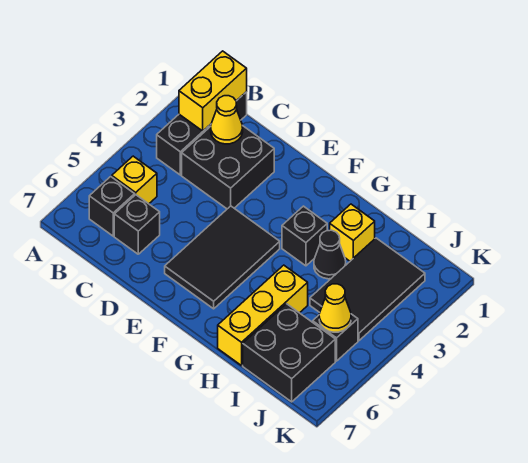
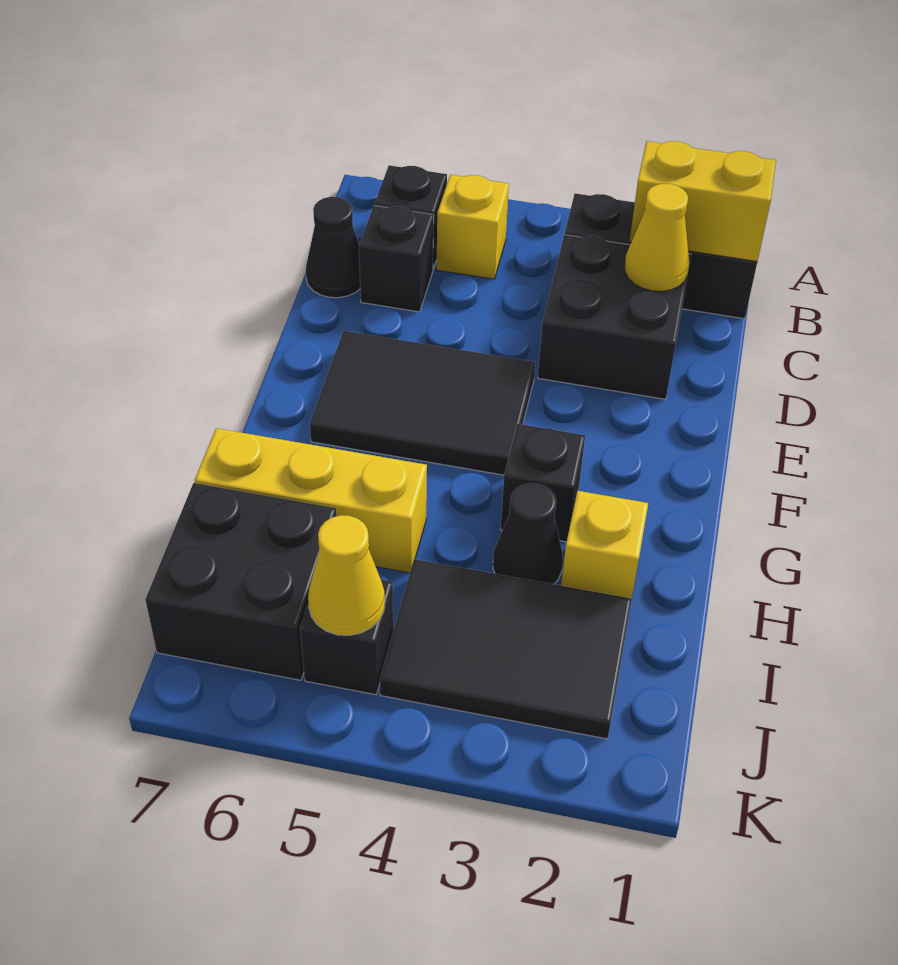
none -> black cone C7 level 1

